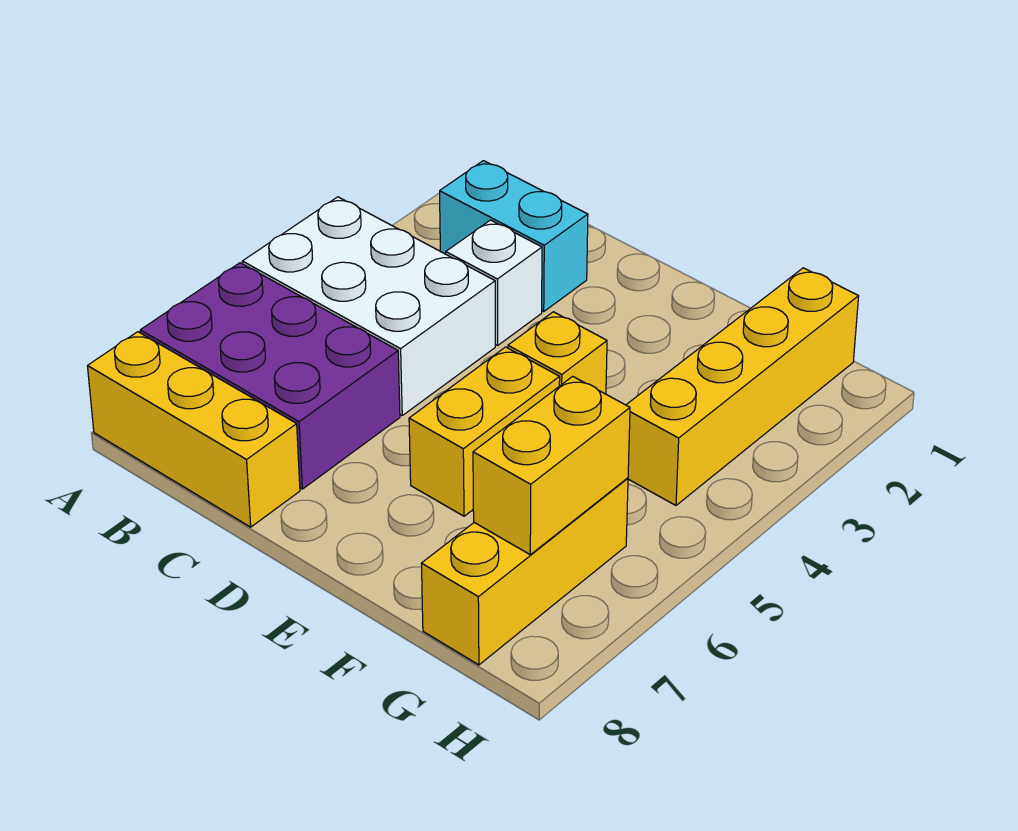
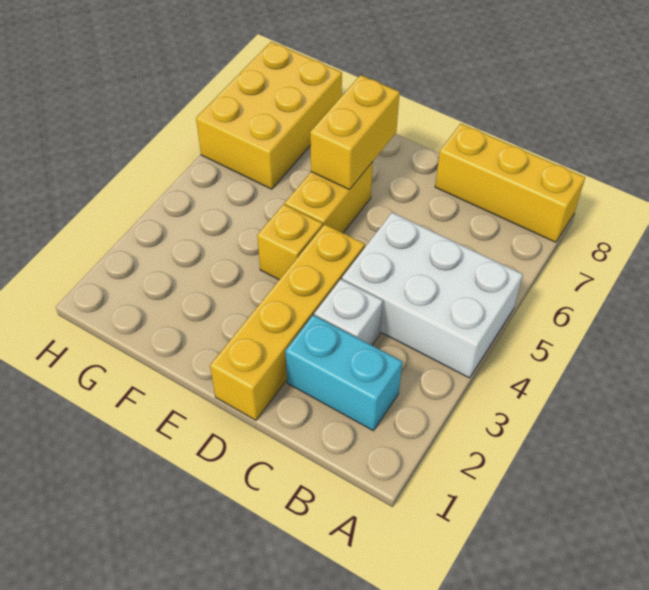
purple brick A6:C7 level 1 -> none
yellow brick G1:G4 level 1 -> yellow brick D1:D4 level 1
yellow brick G6:G8 level 1 -> yellow brick G6:H8 level 1
yellow brick G6:G7 level 2 -> yellow brick E6:E7 level 2

